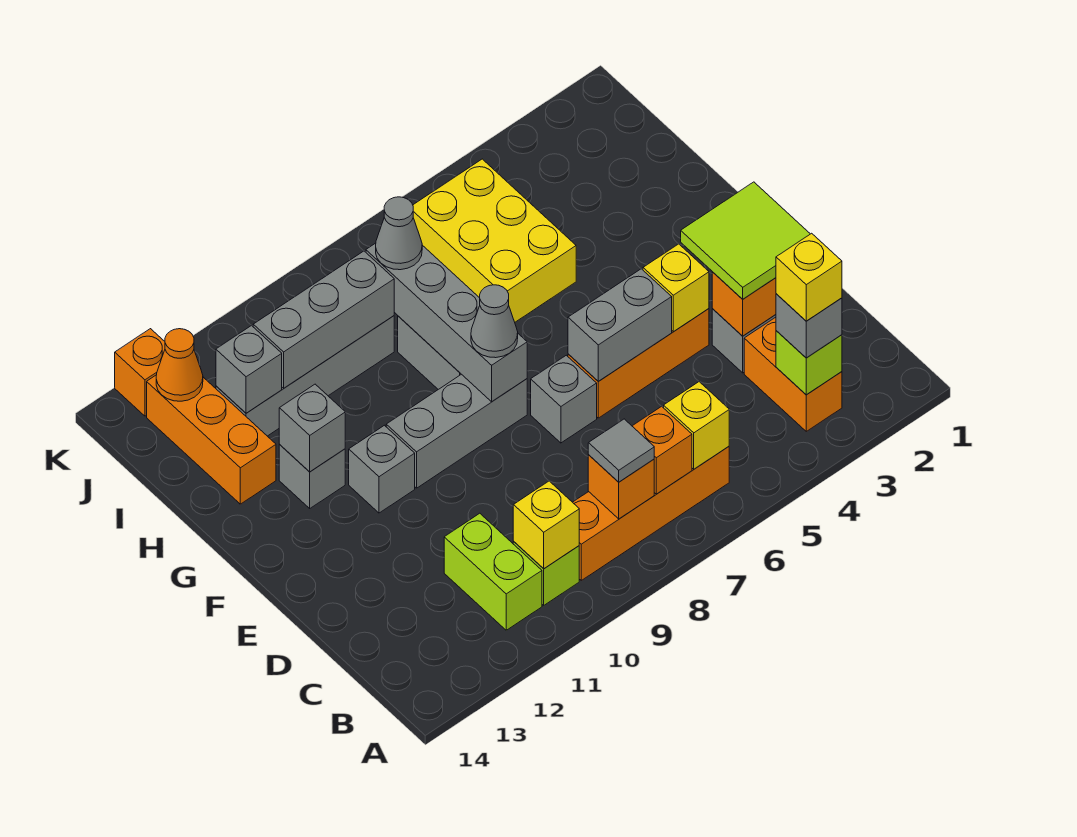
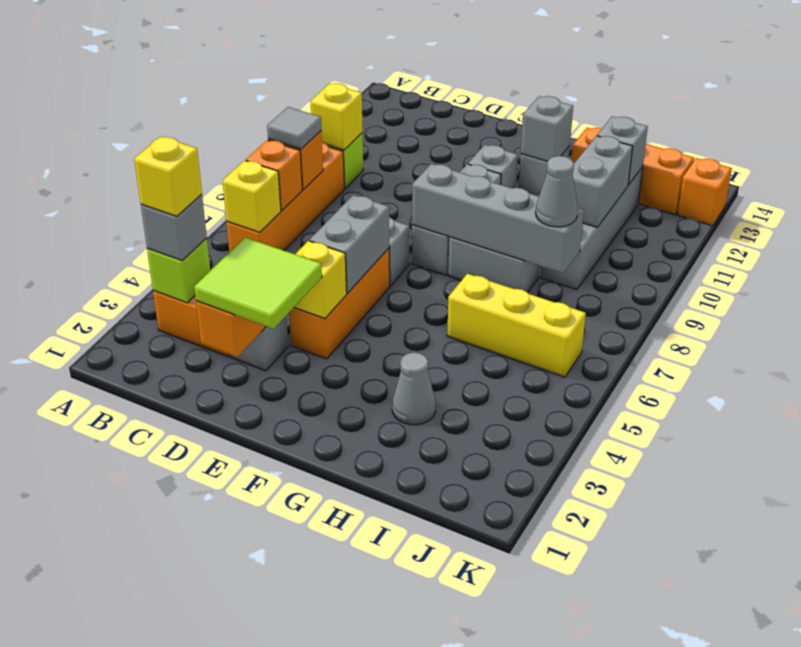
lime brick B11:C11 level 1 -> none
grey cone F8 level 3 -> grey cone H3 level 1
yellow brick H5:J6 level 1 -> yellow brick H6:J6 level 1
grey brick I9:I11 level 2 -> grey brick I10:I11 level 2
orange cone J13 level 2 -> none

